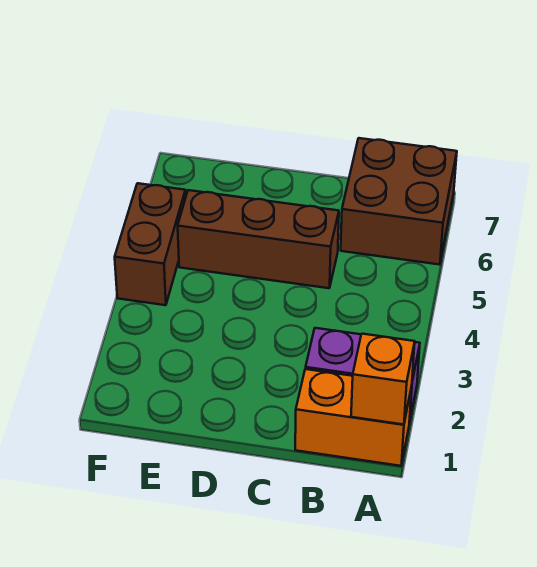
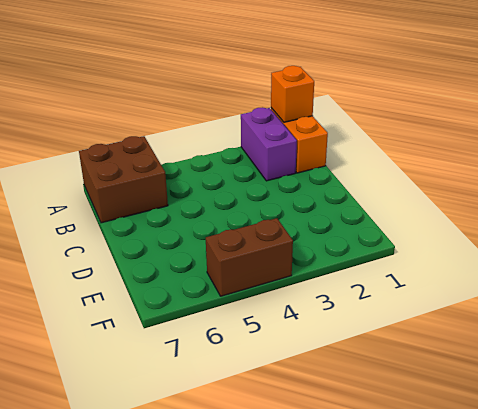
brown brick C5:E5 level 1 -> none

